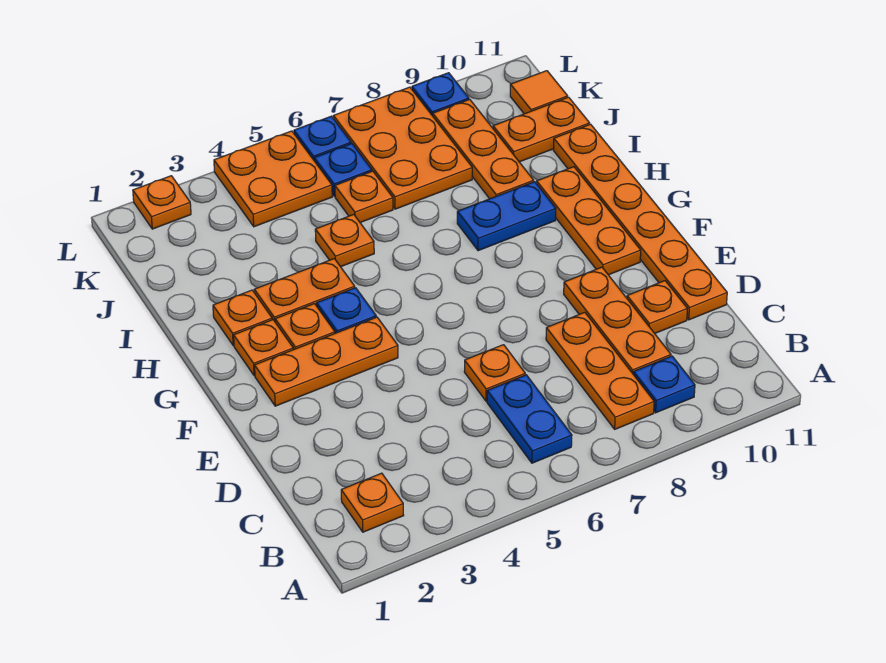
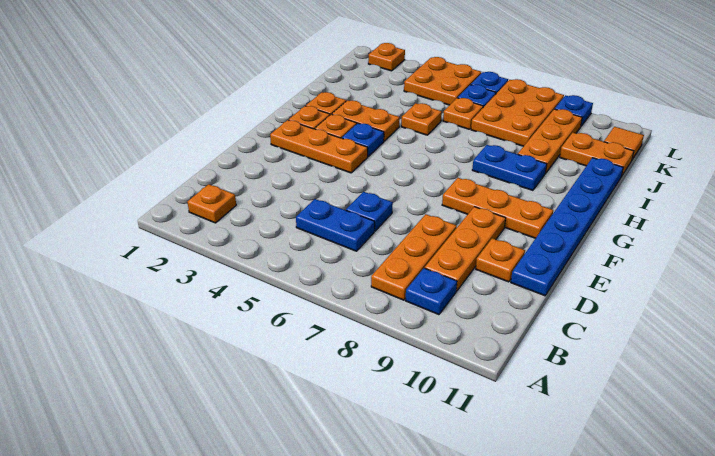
blue plate B6:C6 level 1 -> blue plate C5:C6 level 1
orange plate D6 level 1 -> blue plate D6 level 1
orange plate D11:I11 level 1 -> blue plate D11:I11 level 1
orange plate F10:H10 level 1 -> orange plate F8:F10 level 1

